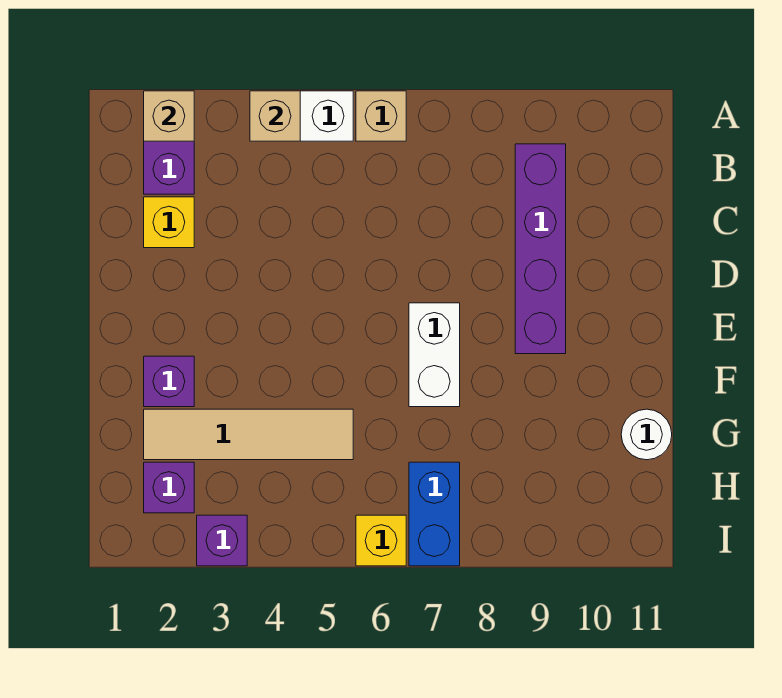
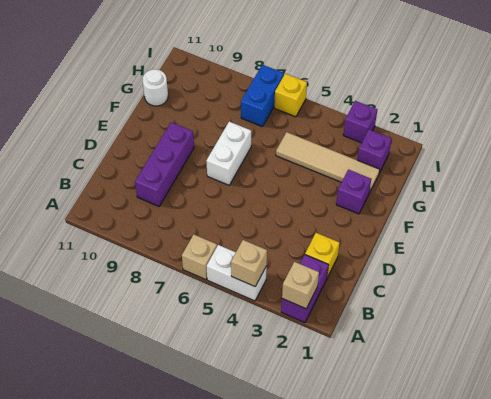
purple brick B9:E9 level 1 -> purple brick C9:E9 level 1

